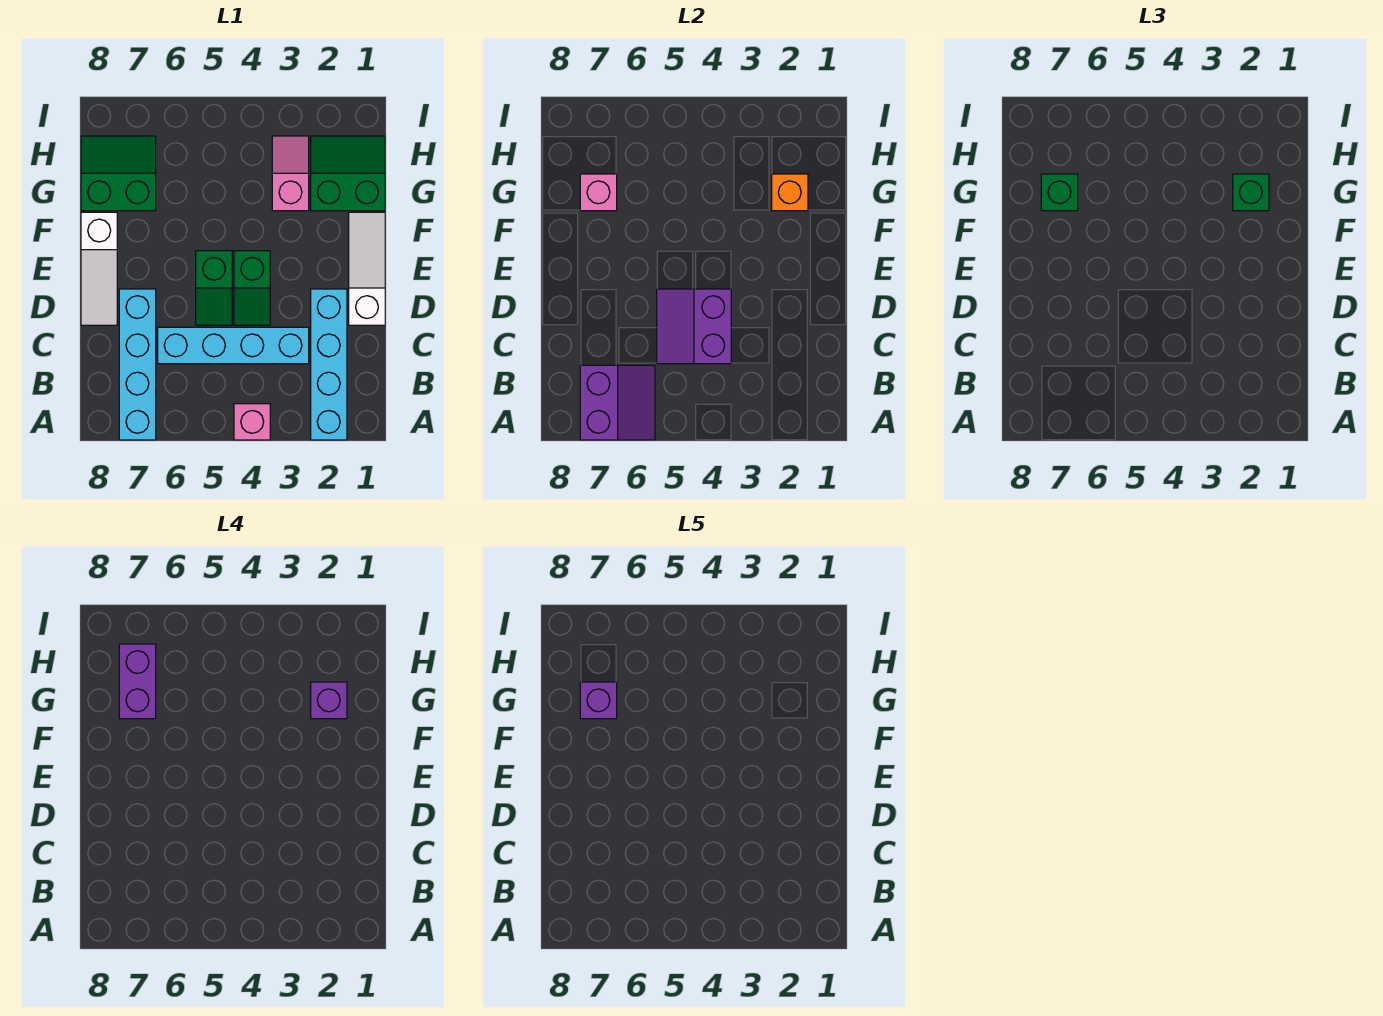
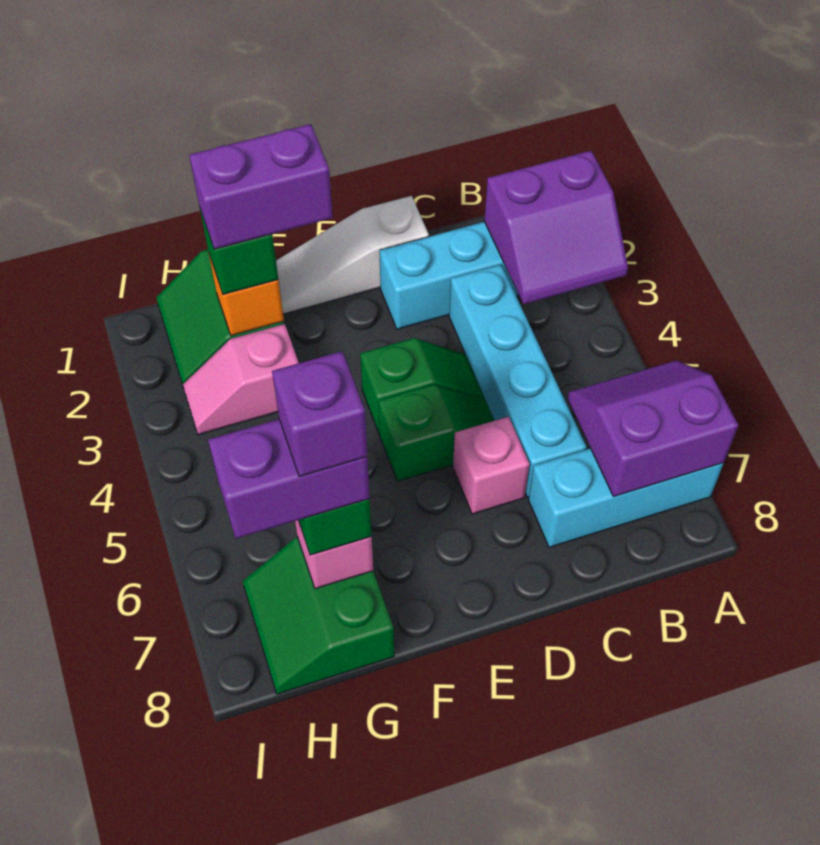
pink brick A4 level 1 -> pink brick D6 level 1
cyan brick A7:D7 level 1 -> cyan brick A7:C7 level 1
purple slope C4:D5 level 2 top 4 -> purple slope A2:B3 level 2 top 2
white slope D8:F8 level 1 top F -> none
purple brick G2 level 4 -> purple brick F2:G2 level 4

